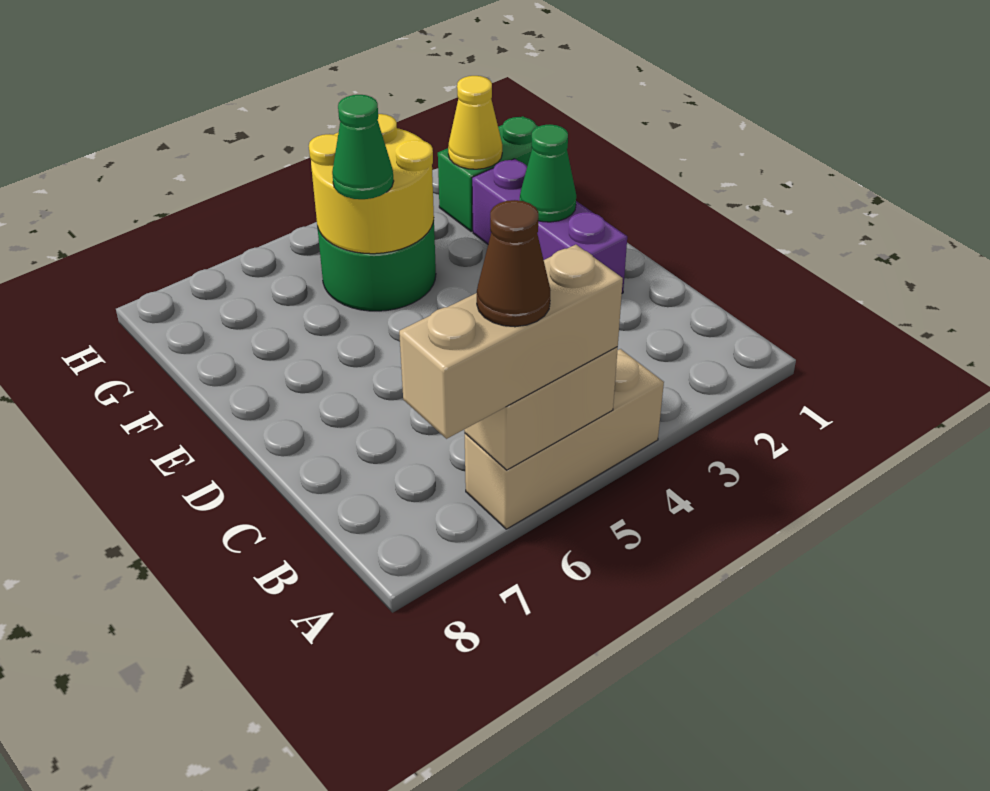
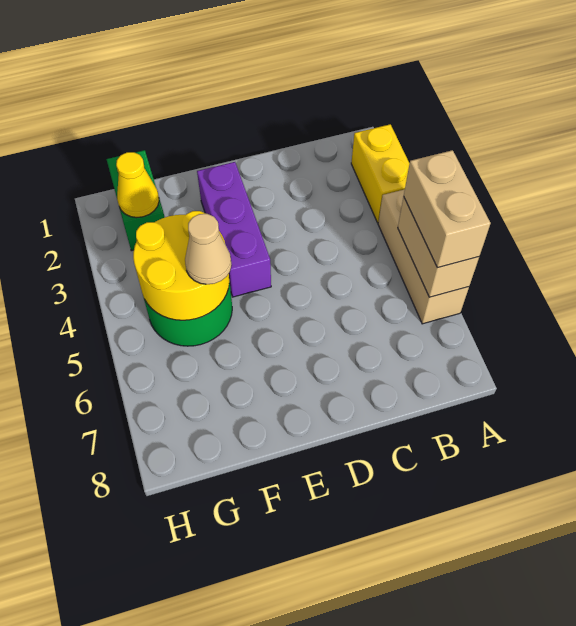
none -> yellow brick A2:A3 level 1
tan brick A5:A7 level 3 -> tan brick A5:A6 level 3
brown cone A6 level 4 -> none
purple brick D2:F2 level 1 -> purple brick E2:E4 level 1
green cone E2 level 2 -> none
green cone F5 level 3 -> tan cone F5 level 3

